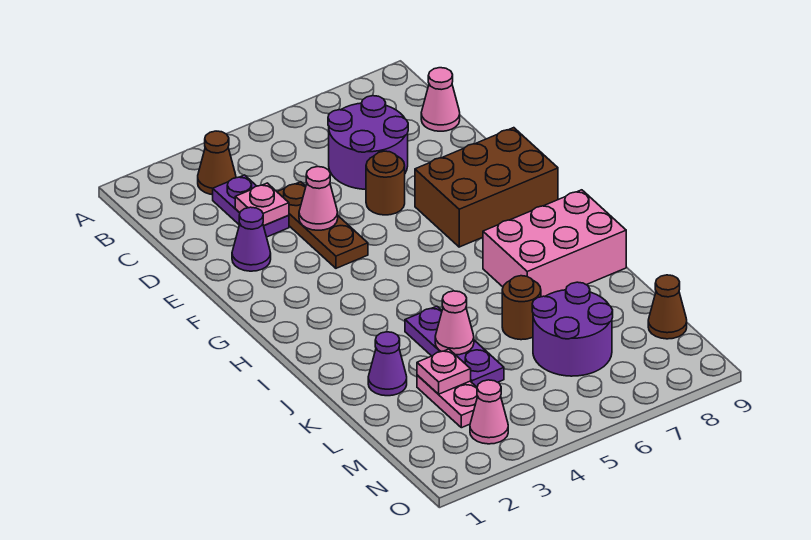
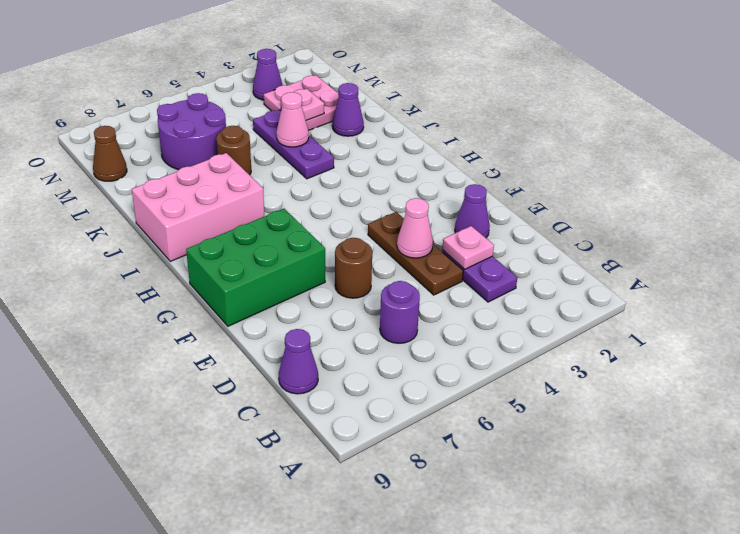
brown cone B3 level 1 -> none
purple round brick C6:D7 level 1 -> purple round brick C6 level 1
pink cone C9 level 1 -> purple cone C9 level 1
brown brick F7:G9 level 1 -> green brick F7:G9 level 1
pink plate L3:M3 level 1 -> pink plate L2:M3 level 1
pink cone N3 level 1 -> purple cone N3 level 1

